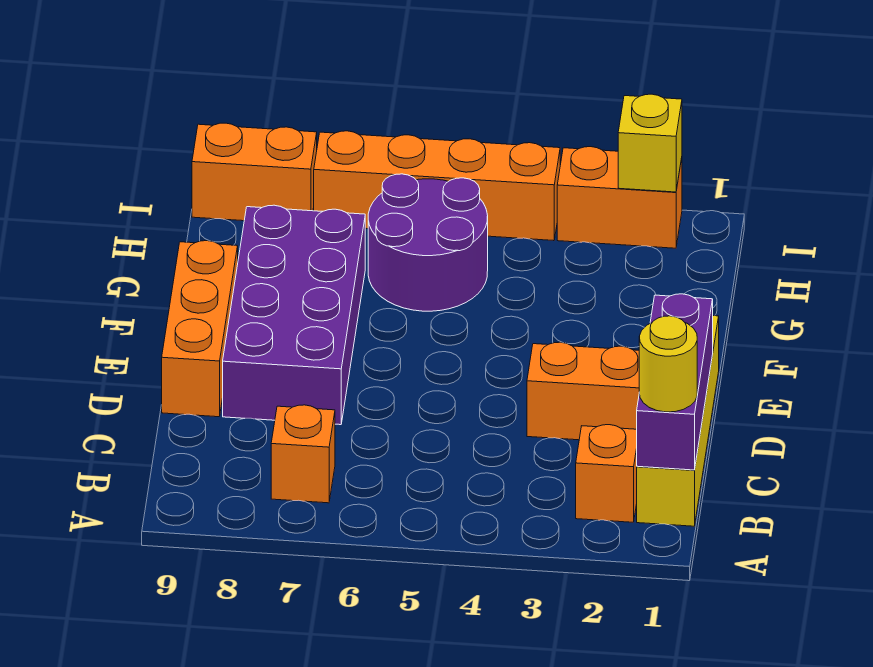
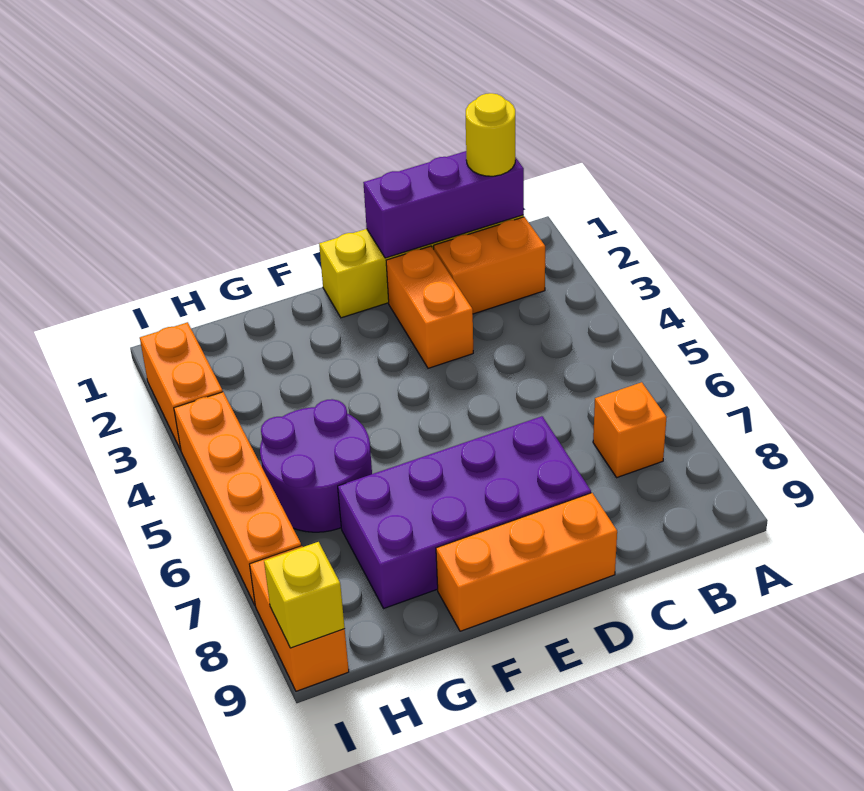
orange brick B2 level 1 -> orange brick B2:C2 level 1
yellow brick I2 level 2 -> yellow brick I9 level 2

